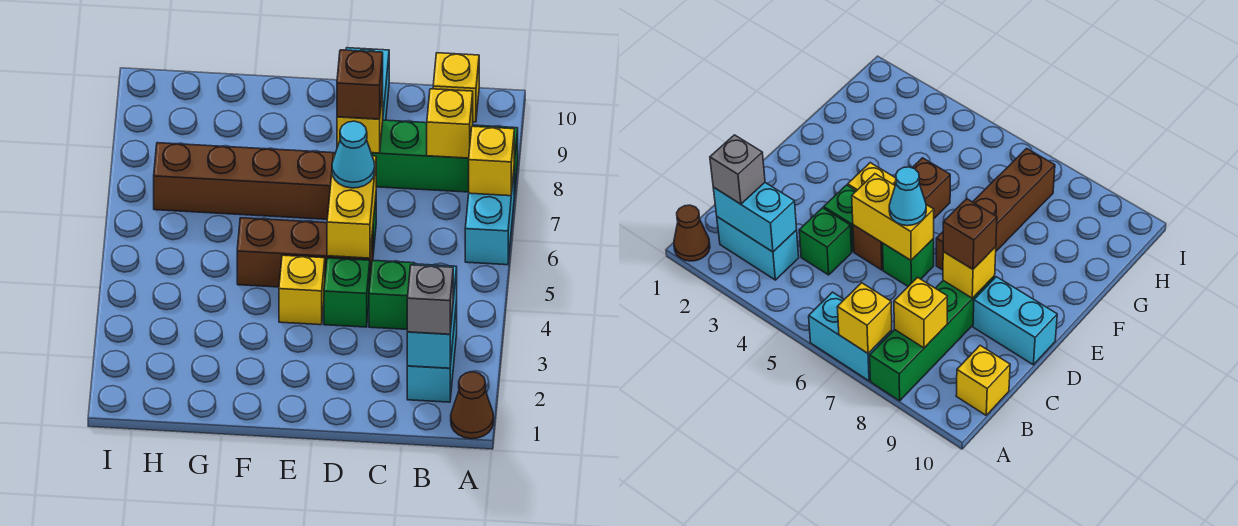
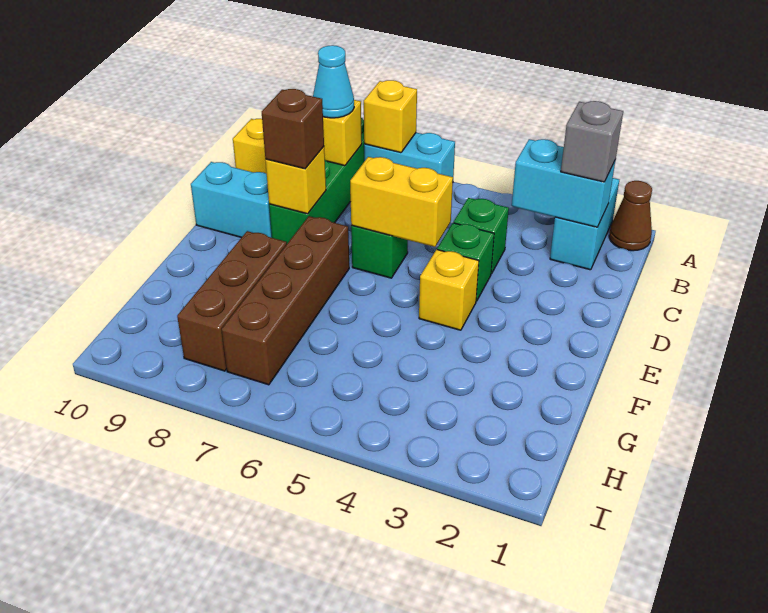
cyan brick B2:B3 level 1 -> cyan brick A2:B2 level 1
brown brick D5:F5 level 1 -> brown brick F8:H8 level 1
cyan cone D6 level 3 -> cyan cone B8 level 3

